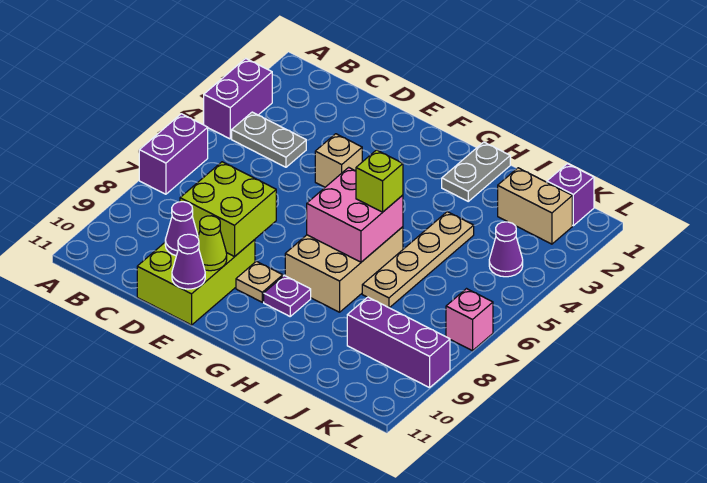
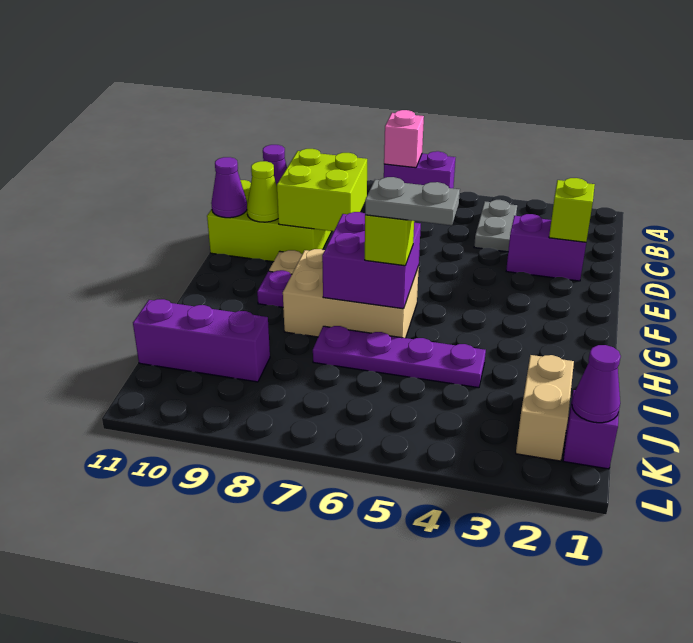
purple brick A3:A4 level 1 -> purple brick D2:D3 level 1
none -> lime brick D2 level 2
tan brick E4 level 1 -> none
pink brick G6:H7 level 2 -> purple brick G6:H7 level 2
grey plate H1:H2 level 1 -> grey plate H5:H6 level 4
tan plate I4:I7 level 1 -> purple plate I4:I7 level 1
purple brick J9:L9 level 1 -> purple brick J9:J11 level 1
purple cone K4 level 1 -> purple cone K1 level 2
pink brick L7 level 1 -> pink brick A7 level 2

